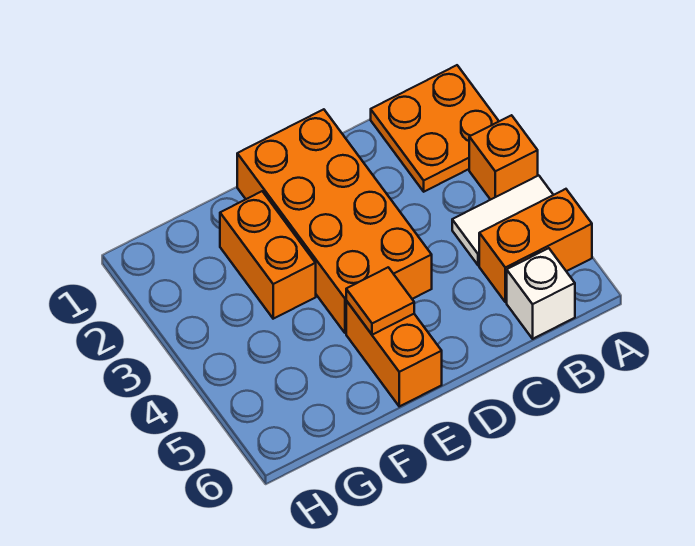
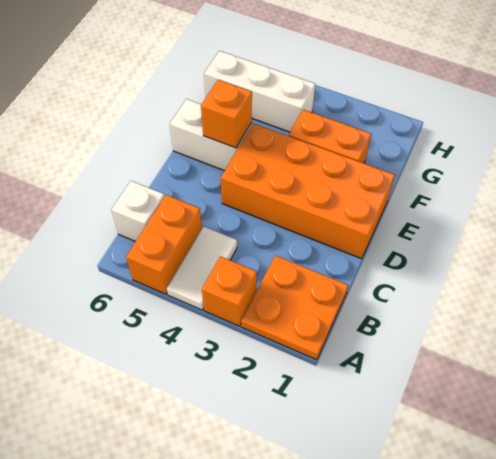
orange brick E5:E6 level 1 -> white brick E5:E6 level 1
orange tile E5 level 2 -> orange brick E5 level 2
none -> white brick G4:G6 level 1

